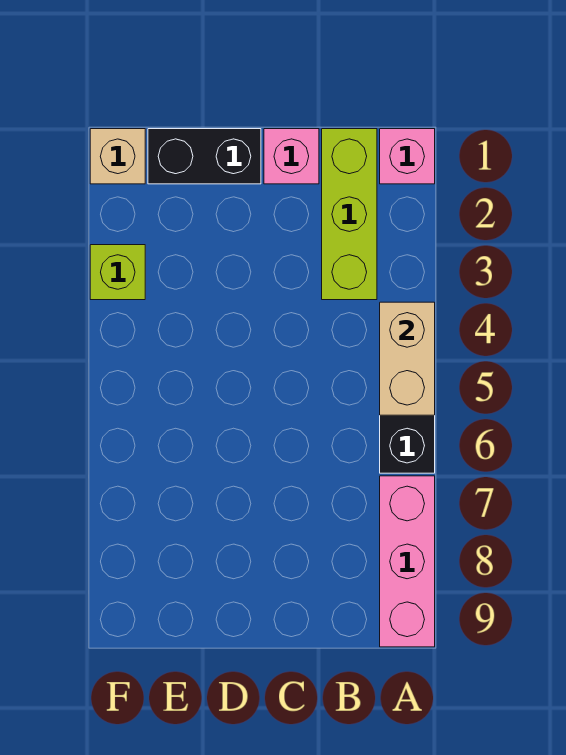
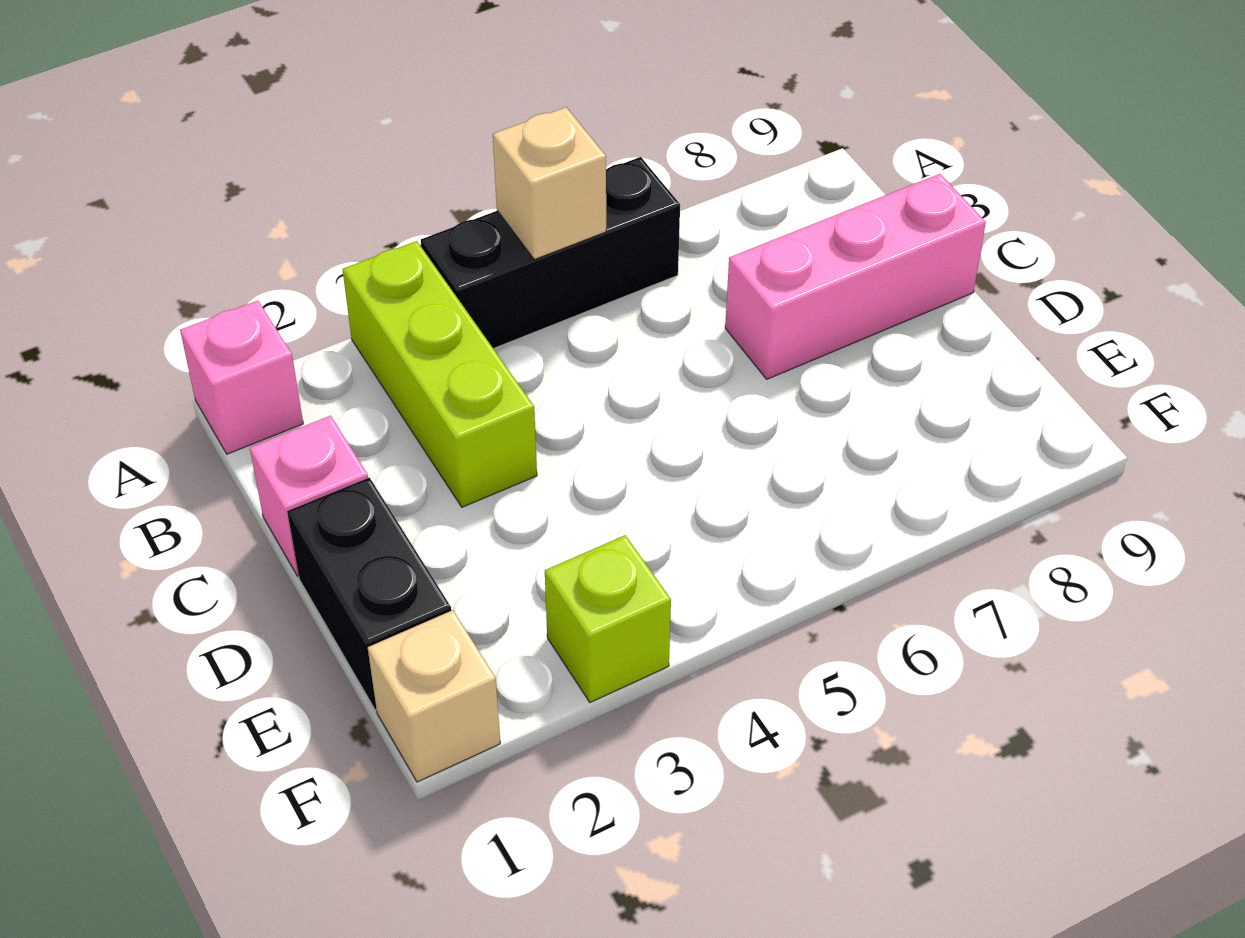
tan brick A4:A5 level 2 -> tan brick A5 level 2
pink brick A7:A9 level 1 -> pink brick C7:C9 level 1
lime brick B1:B3 level 1 -> lime brick A3:C3 level 1

